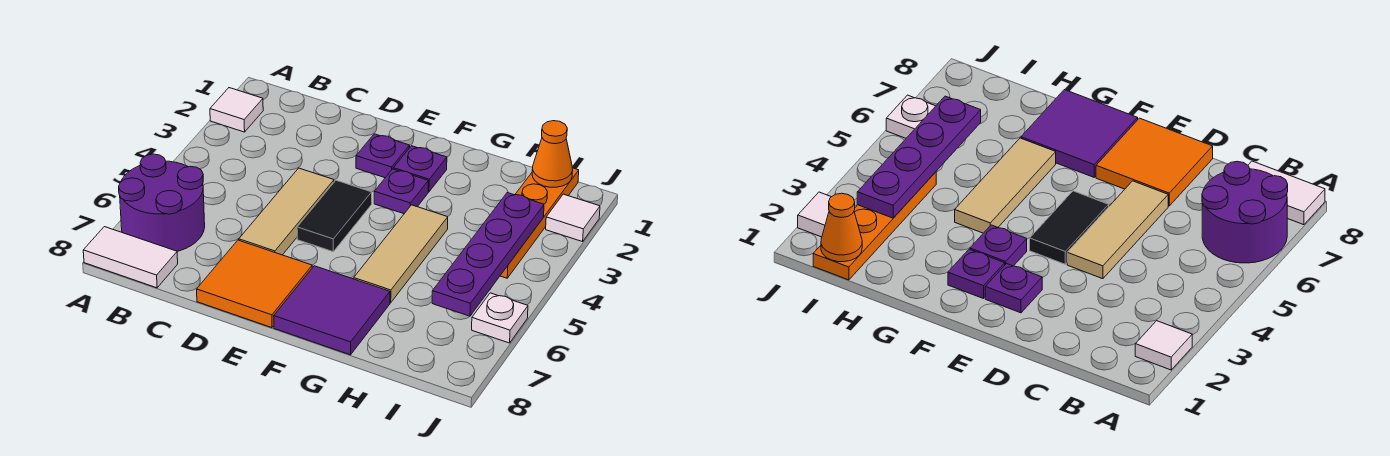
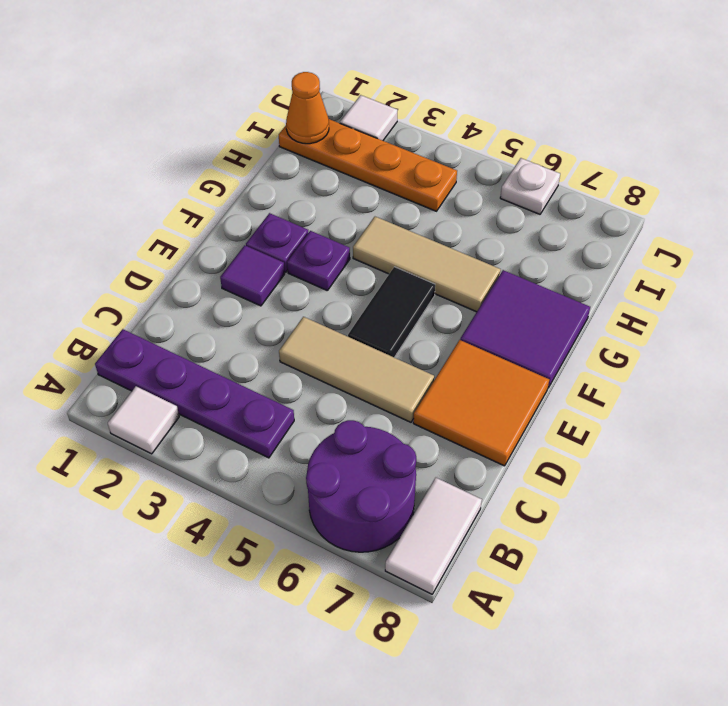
purple plate E2 level 1 -> purple tile E2 level 1
black tile E4:E5 level 1 -> black tile E5:F5 level 1
purple plate I3:I6 level 2 -> purple plate B1:B4 level 1

